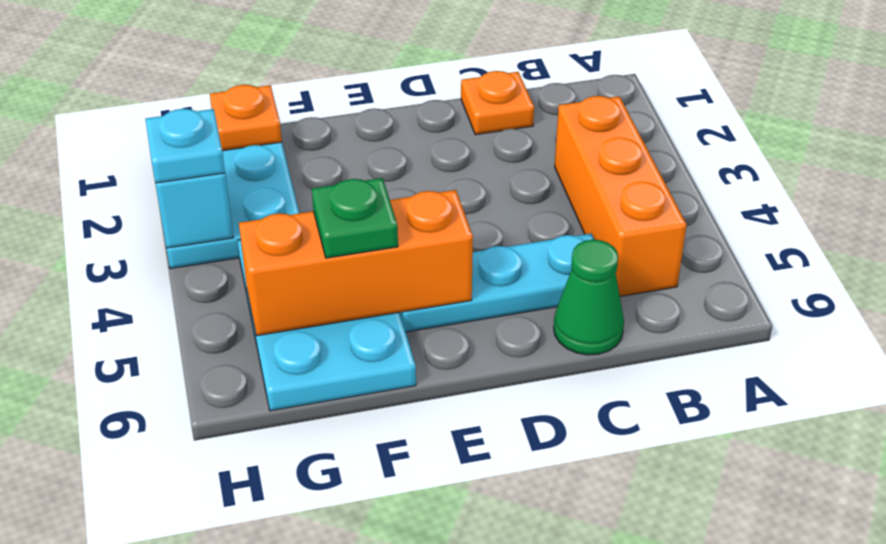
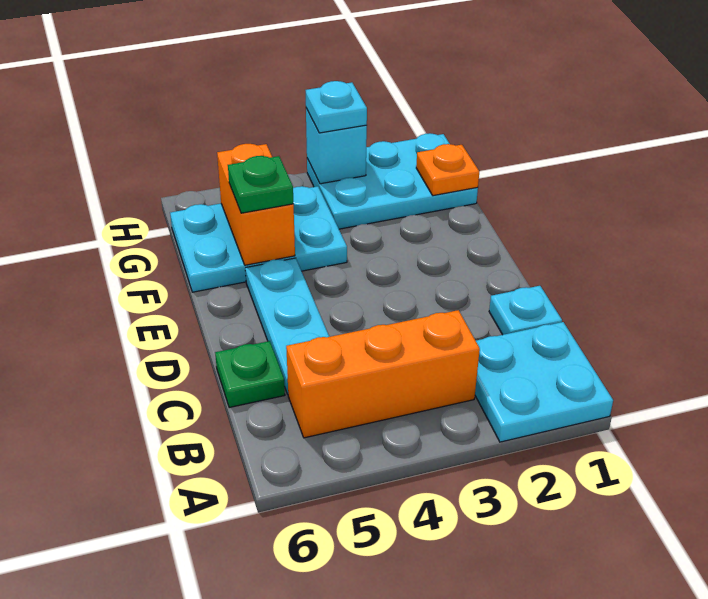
none -> cyan plate A1:B2 level 1
orange plate C1 level 1 -> cyan plate C1 level 1
green cone C6 level 1 -> green plate C6 level 1
orange brick E5:G5 level 2 -> orange brick F5:G5 level 2

